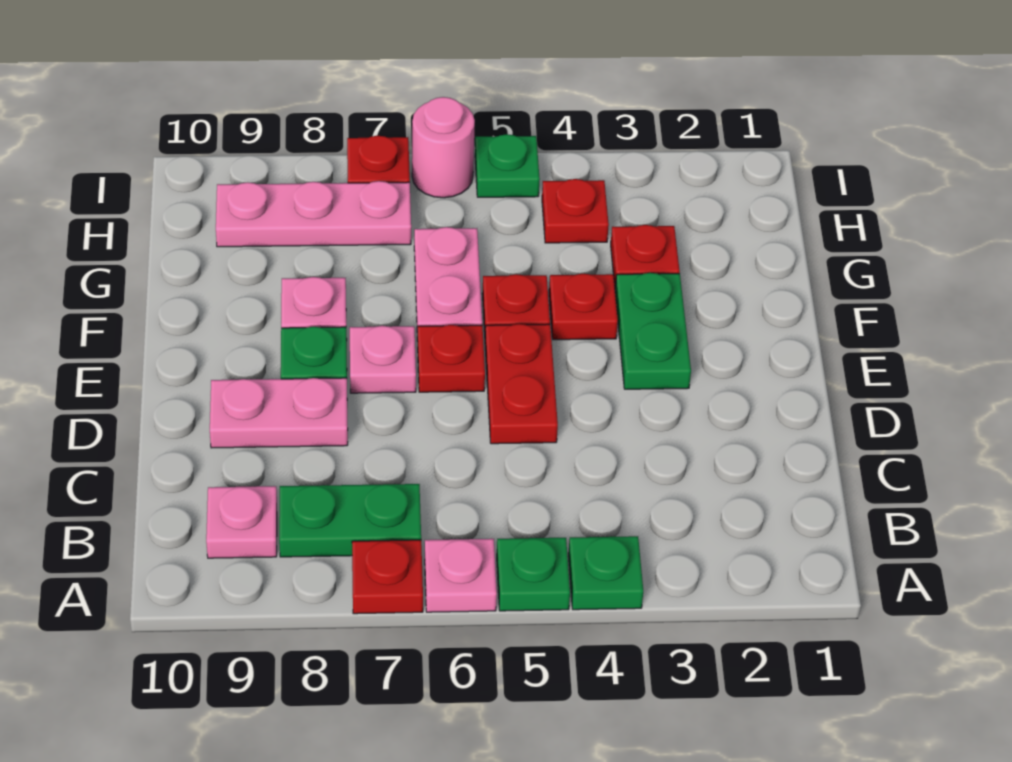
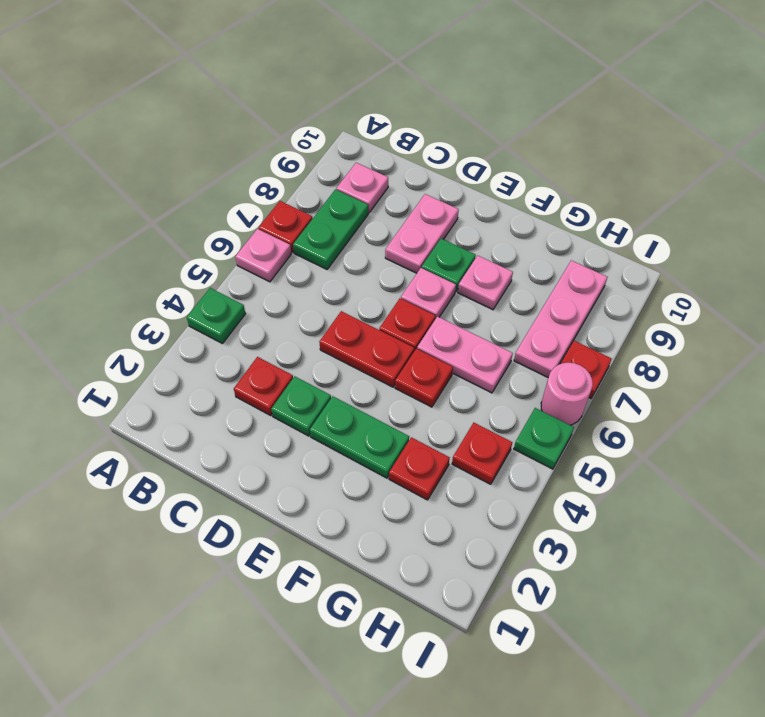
green plate A5 level 1 -> green plate D3 level 1
red plate F4 level 1 -> red plate C3 level 1

